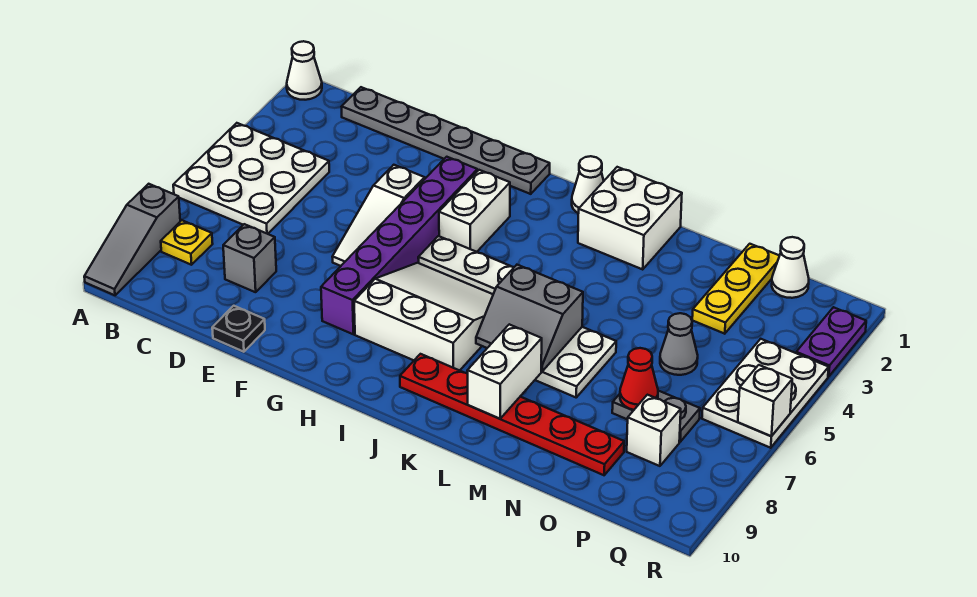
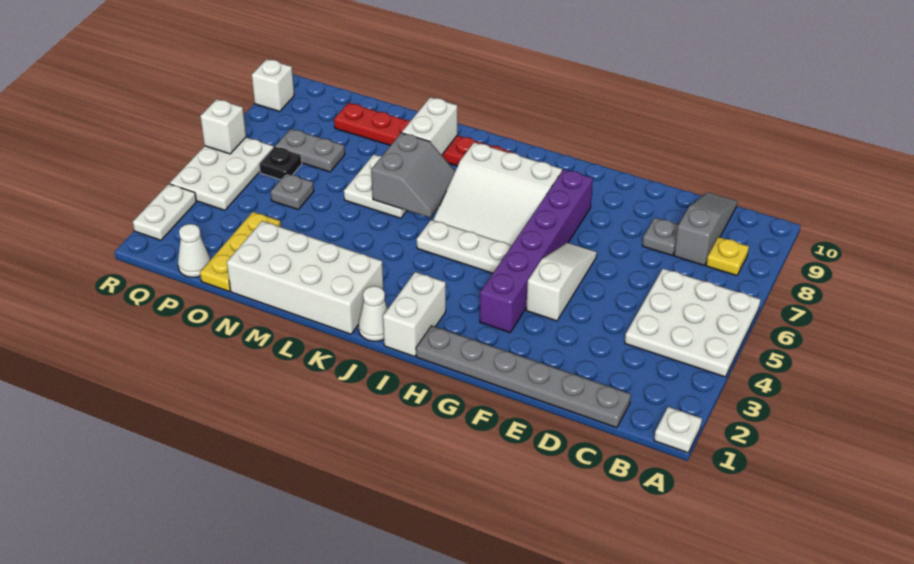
white cone A1 level 1 -> white plate A1 level 1
grey slope A8:A10 level 1 top 8 -> grey slope C8:C10 level 1 top 8
grey brick D8 level 1 -> grey plate D8 level 1
black plate E10 level 1 -> black plate P6 level 1
white brick H3:H4 level 1 -> white brick I1:I2 level 1
white brick K1:L2 level 1 -> white brick K1:N2 level 1
grey slope K6:L7 level 2 top 6 -> grey slope K6:L7 level 2 top L
grey cone O5 level 1 -> grey plate O5 level 1
red cone O7 level 2 -> none
white brick P8 level 1 -> white brick R9 level 1
purple plate R2:R3 level 1 -> white plate R2:R3 level 1

